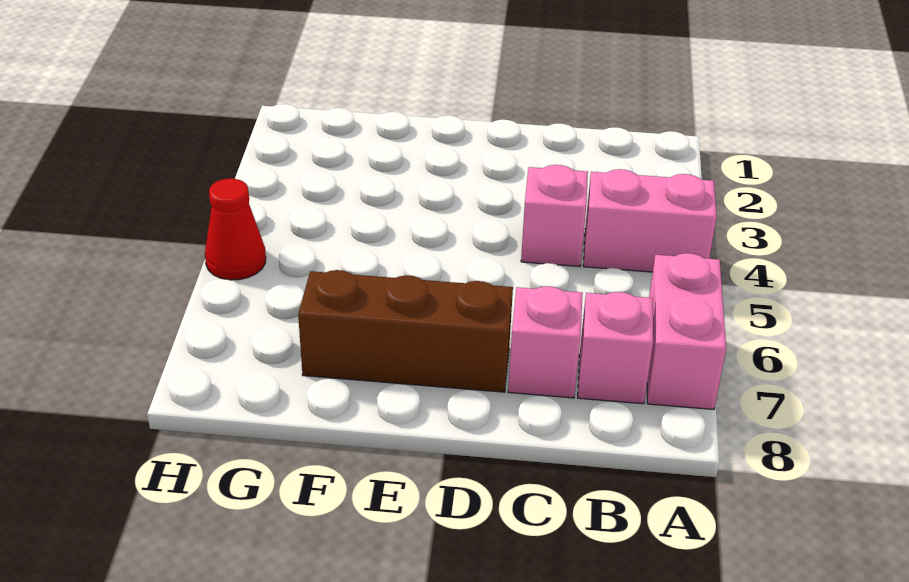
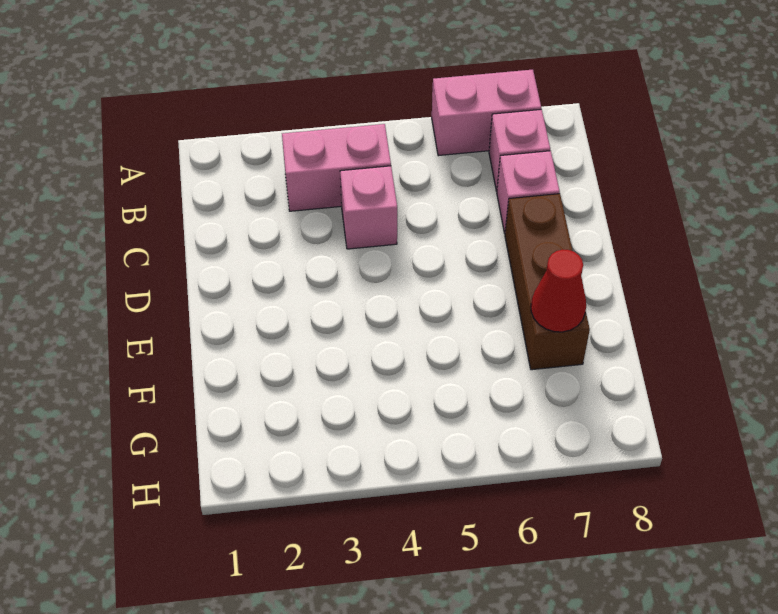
pink brick A4:B4 level 1 -> pink brick B3:B4 level 1
red cone H5 level 1 -> red cone F7 level 2

